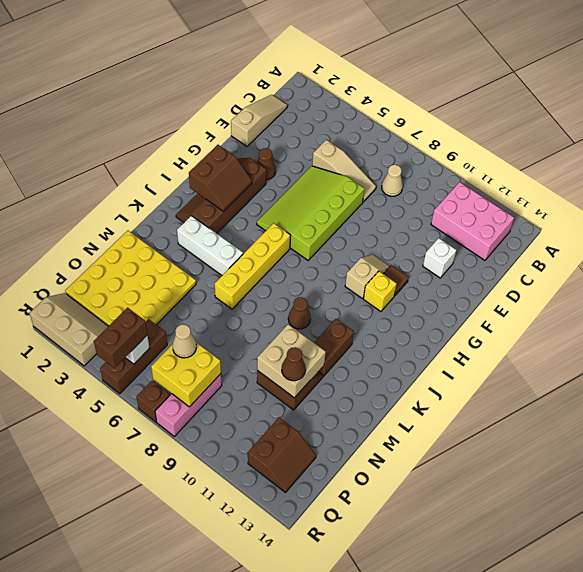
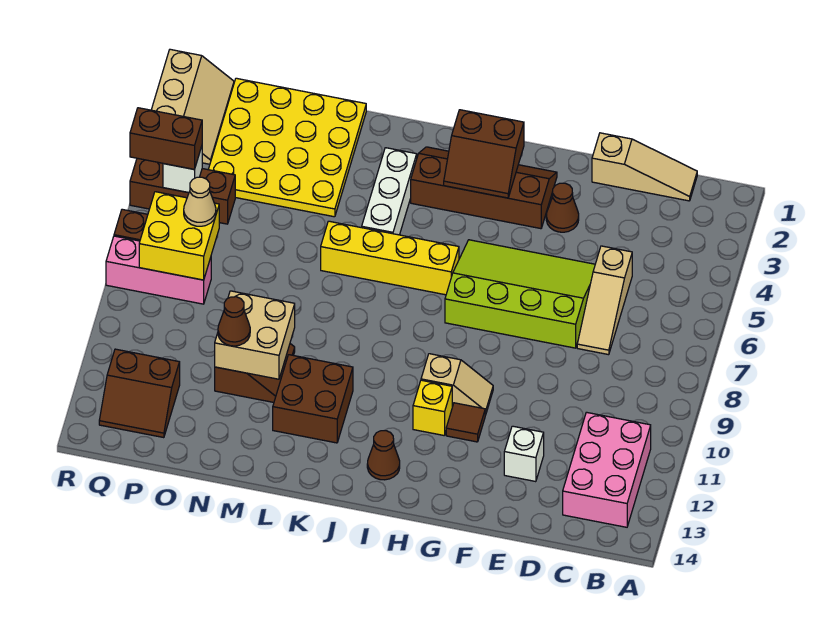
tan cone C8 level 1 -> none
brown cone K9 level 1 -> brown cone I13 level 1
brown brick K11:L11 level 1 -> brown brick K11:L12 level 1

